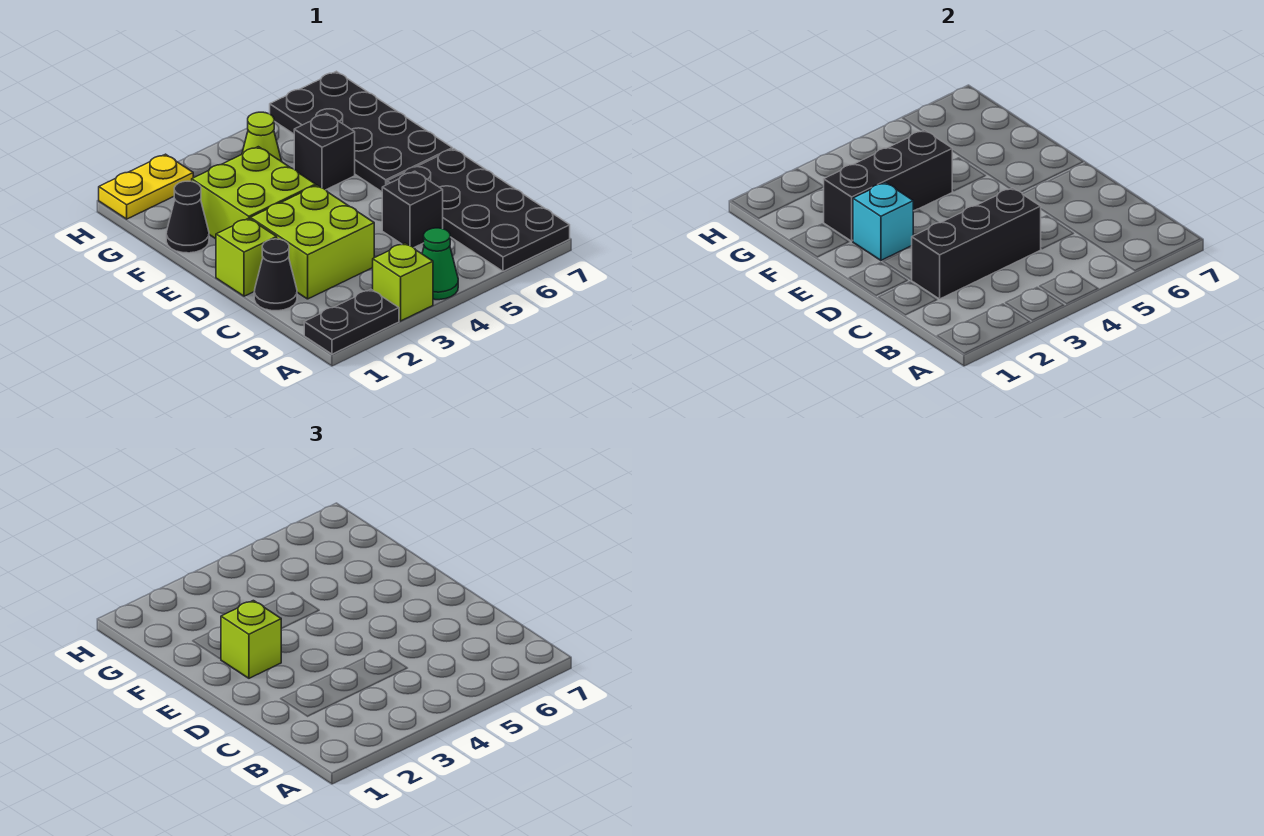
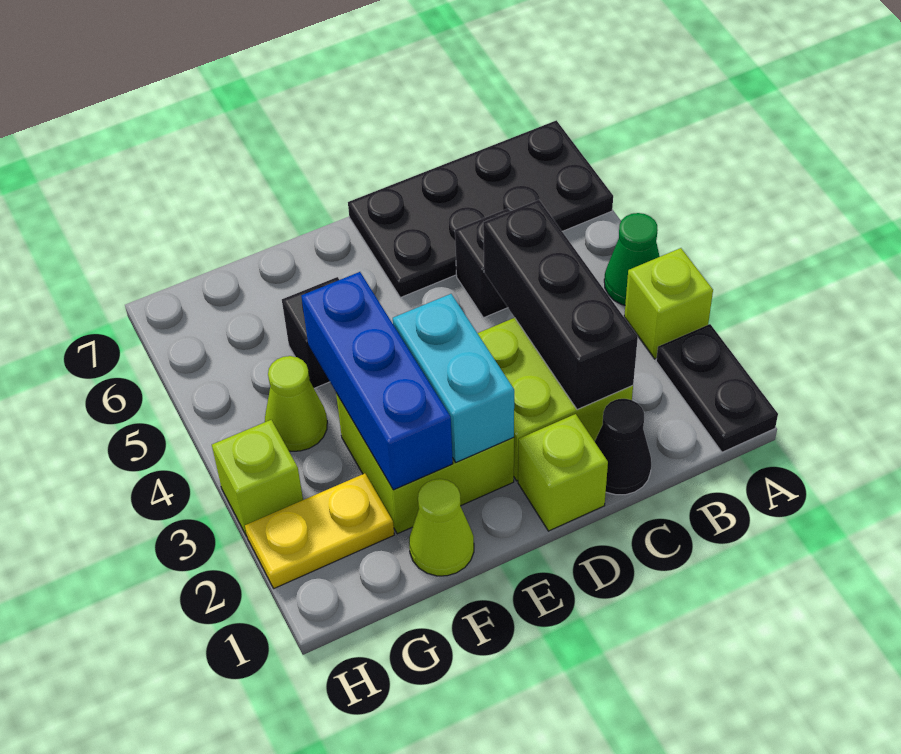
cyan brick E2 level 2 -> cyan brick E2:E3 level 2
lime brick E2 level 3 -> lime brick H3 level 1
black plate E6:H7 level 1 -> none
black cone F1 level 1 -> lime cone F1 level 1
black brick F2:F4 level 2 -> blue brick F2:F4 level 2
yellow plate H1:H2 level 1 -> yellow plate G2:H2 level 1

